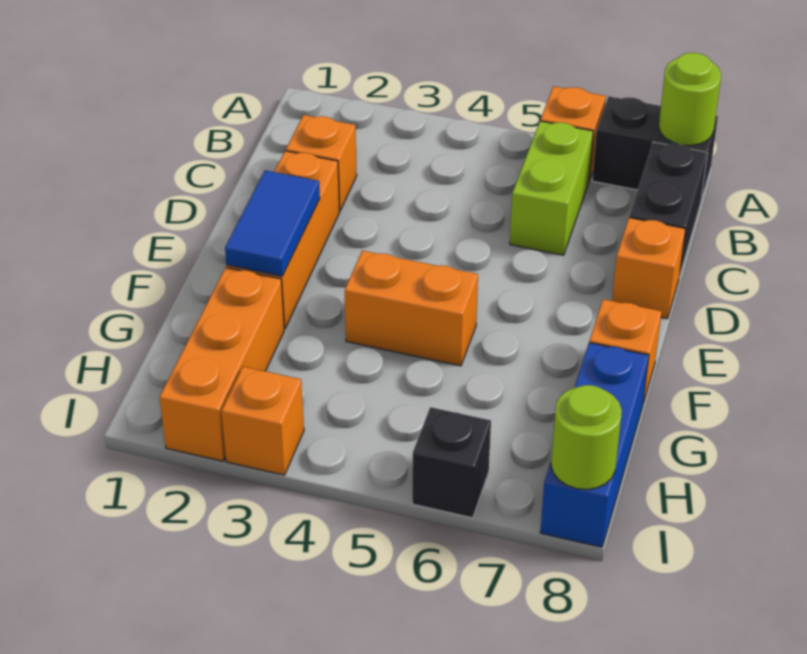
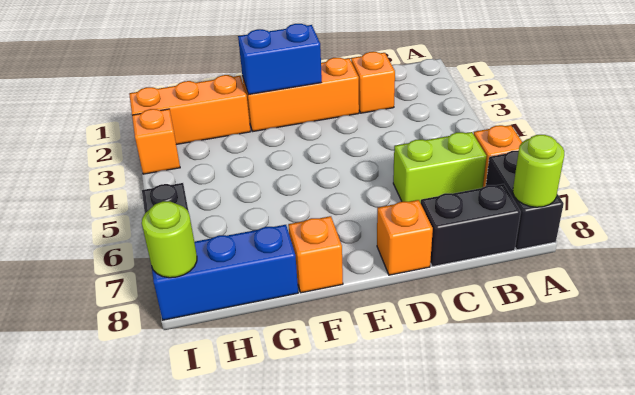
blue tile E2:F2 level 2 -> blue brick E2:F2 level 2
orange brick F4:F5 level 1 -> none

